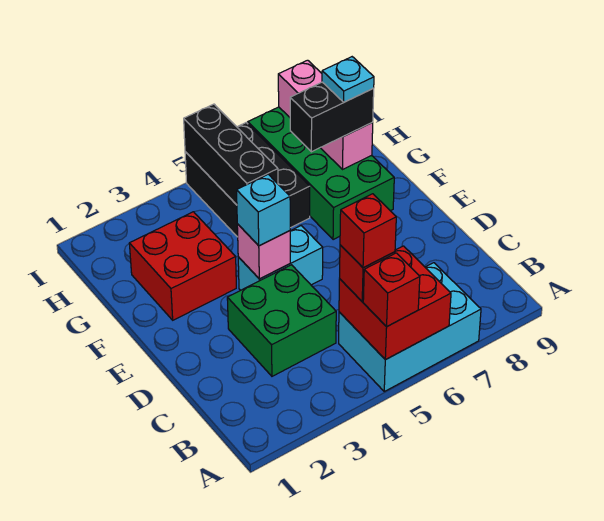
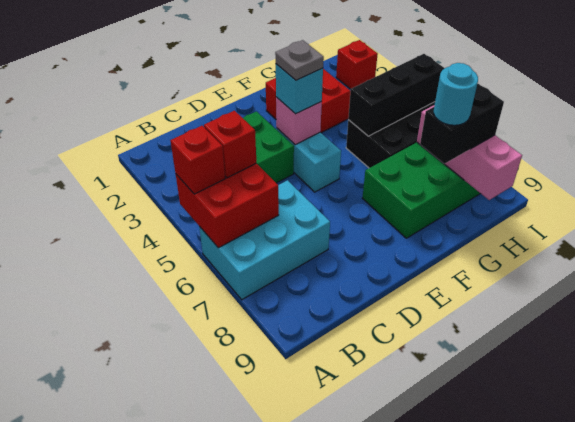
cyan brick A5:B7 level 1 -> cyan brick A6:C7 level 1
red brick B5 level 4 -> red brick I2 level 1
none -> grey plate E4 level 4
black brick G7:G8 level 3 -> black brick G8:H8 level 3
pink brick G8:I8 level 2 -> pink brick H7:H9 level 2
cyan plate G8 level 4 -> cyan round brick G8 level 4

